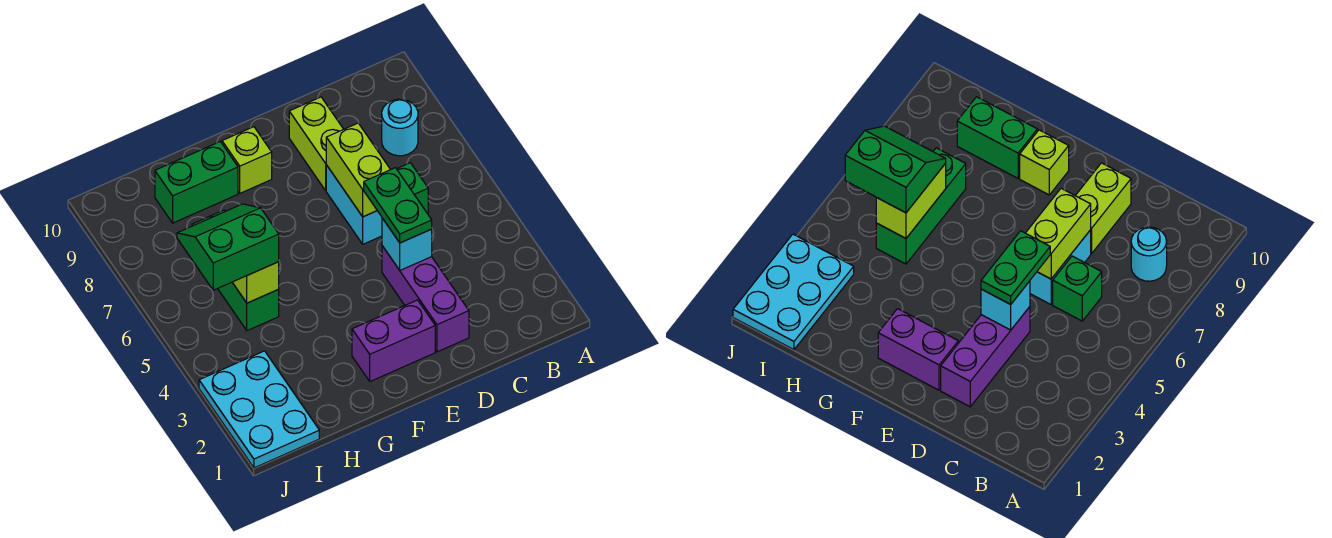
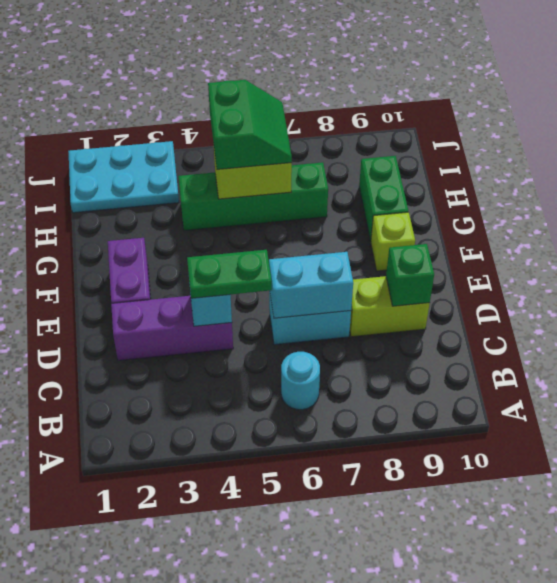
cyan round brick B8 level 1 -> cyan round brick B6 level 1
green brick C6 level 1 -> green brick D9 level 2
lime brick D6:D7 level 2 -> cyan brick D6:D7 level 2
green brick H5:H7 level 1 -> green brick H4:H7 level 1

